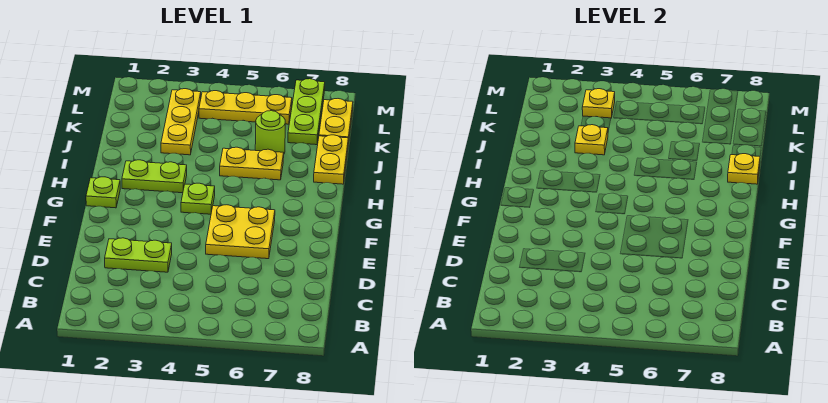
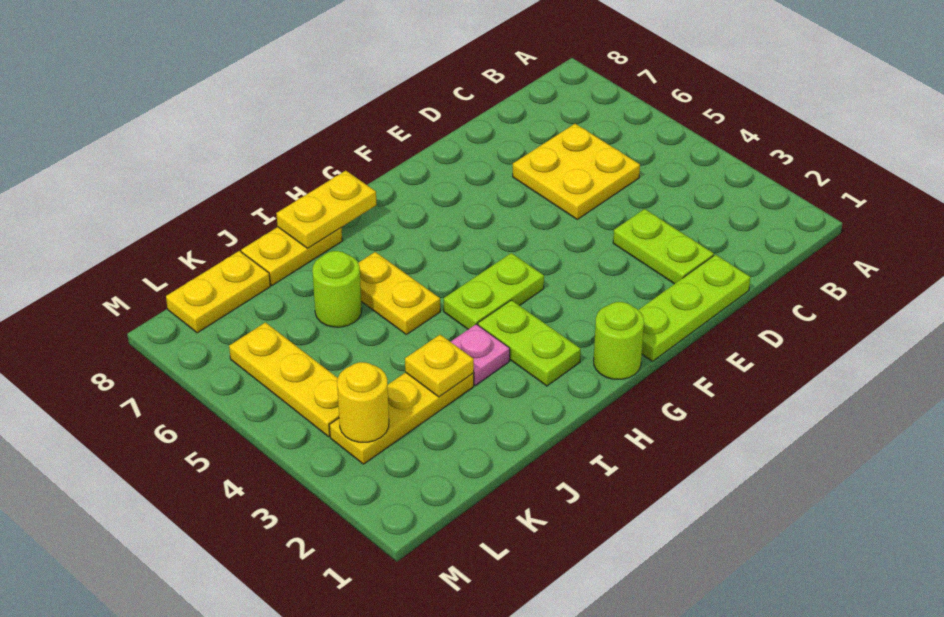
yellow plate E5:F6 level 1 -> yellow plate C5:D6 level 1
lime plate G1 level 1 -> lime round brick G1 level 1
lime plate G4 level 1 -> lime plate G4:H4 level 1
none -> pink plate I3 level 1
yellow plate I8 level 2 -> yellow plate H8:I8 level 2
lime plate K7:M7 level 1 -> lime plate D1:F1 level 1
yellow plate L3 level 2 -> yellow round brick L3 level 2

